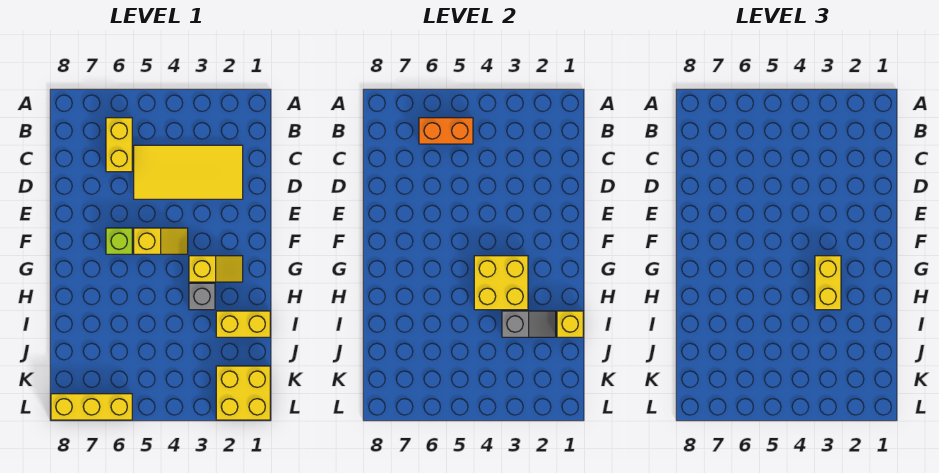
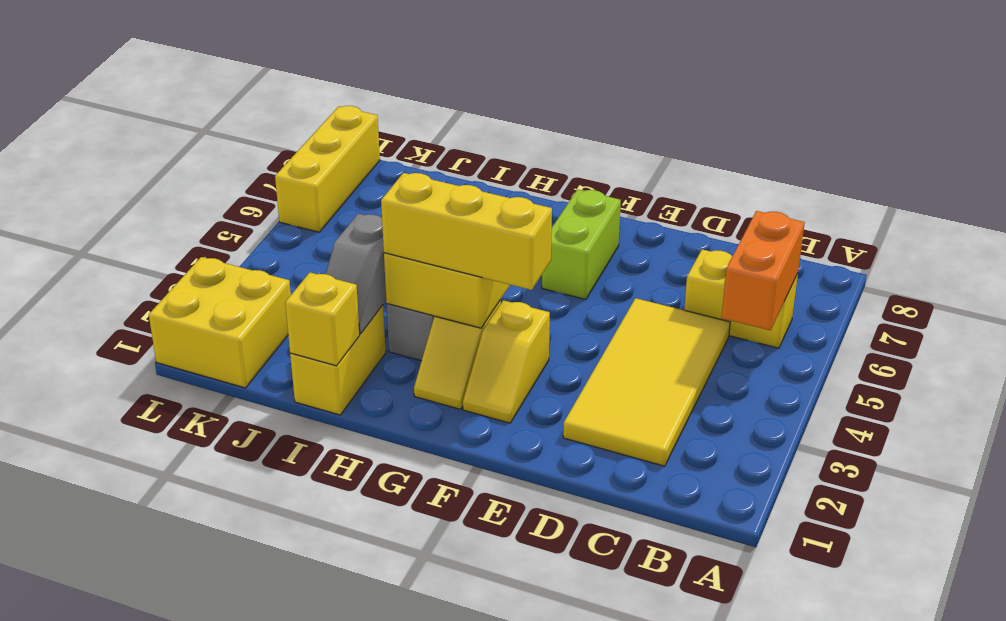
yellow slope F4:F5 level 1 top 5 -> yellow slope F2:F3 level 1 top 3
lime brick F6 level 1 -> lime brick F6:F7 level 1
yellow brick G3:H3 level 3 -> yellow brick F3:H3 level 3

